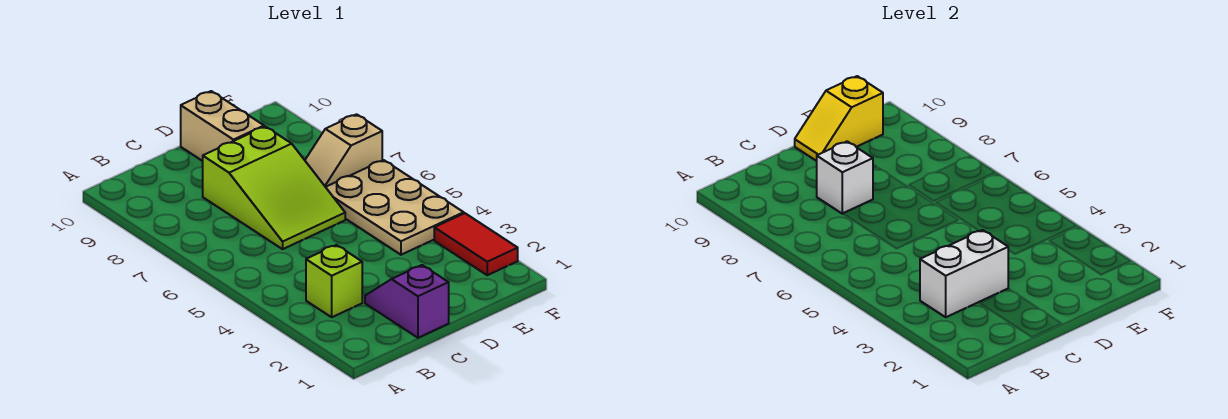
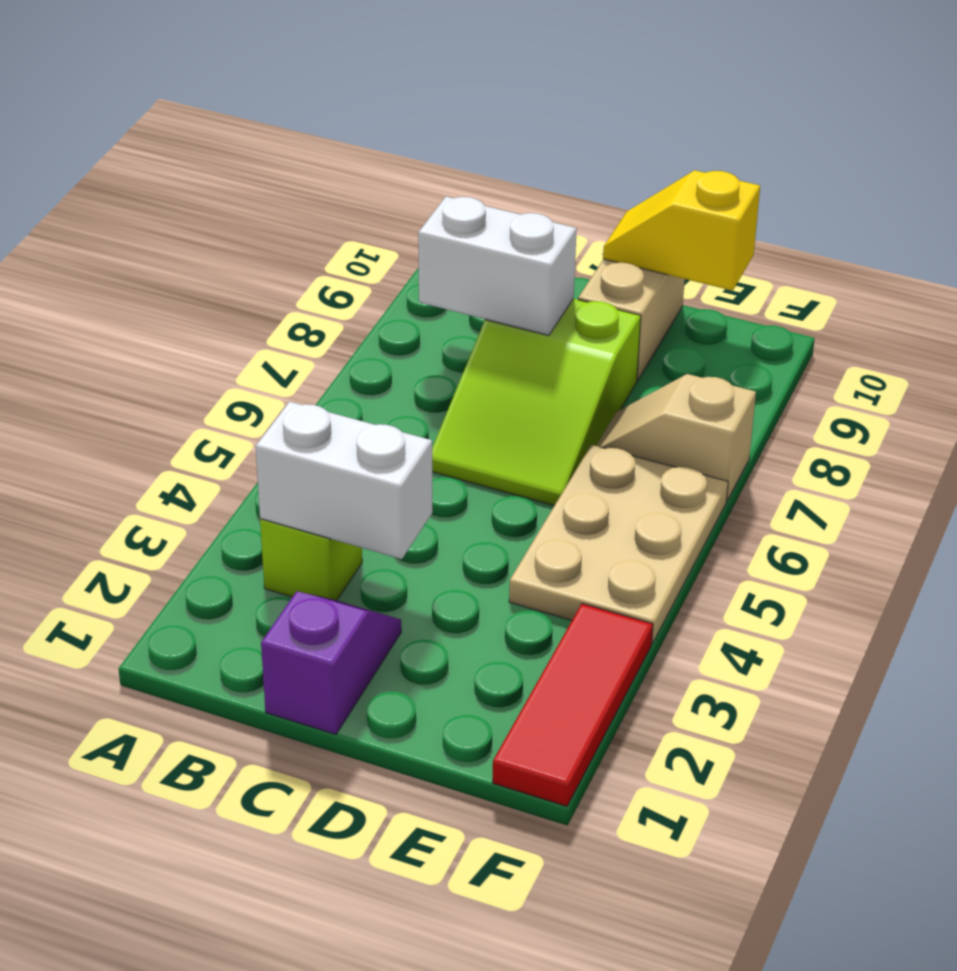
white brick C8 level 2 -> white brick B8:C8 level 2
red tile F2:F3 level 1 -> red tile F1:F3 level 1

